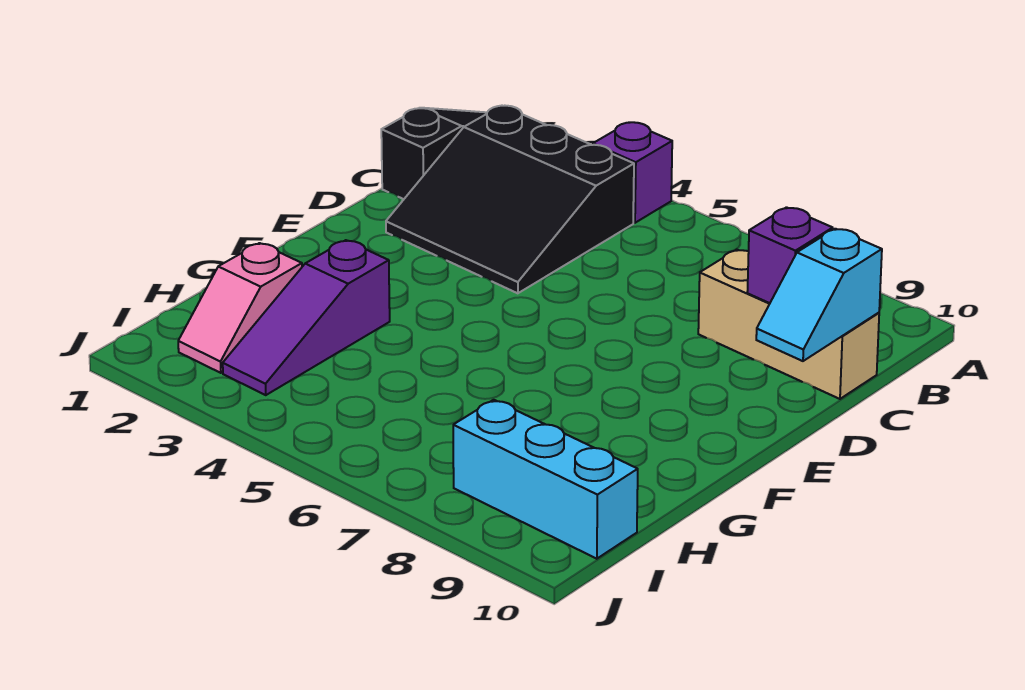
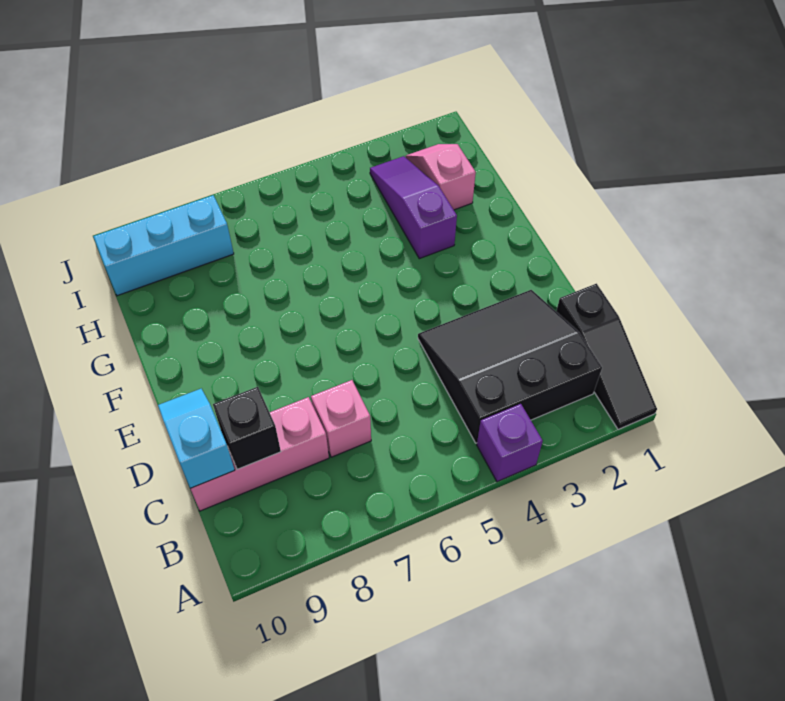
none -> pink brick C7 level 1
tan brick C8:C10 level 1 -> pink brick C8:C10 level 1
purple brick C9 level 2 -> black brick C9 level 2

